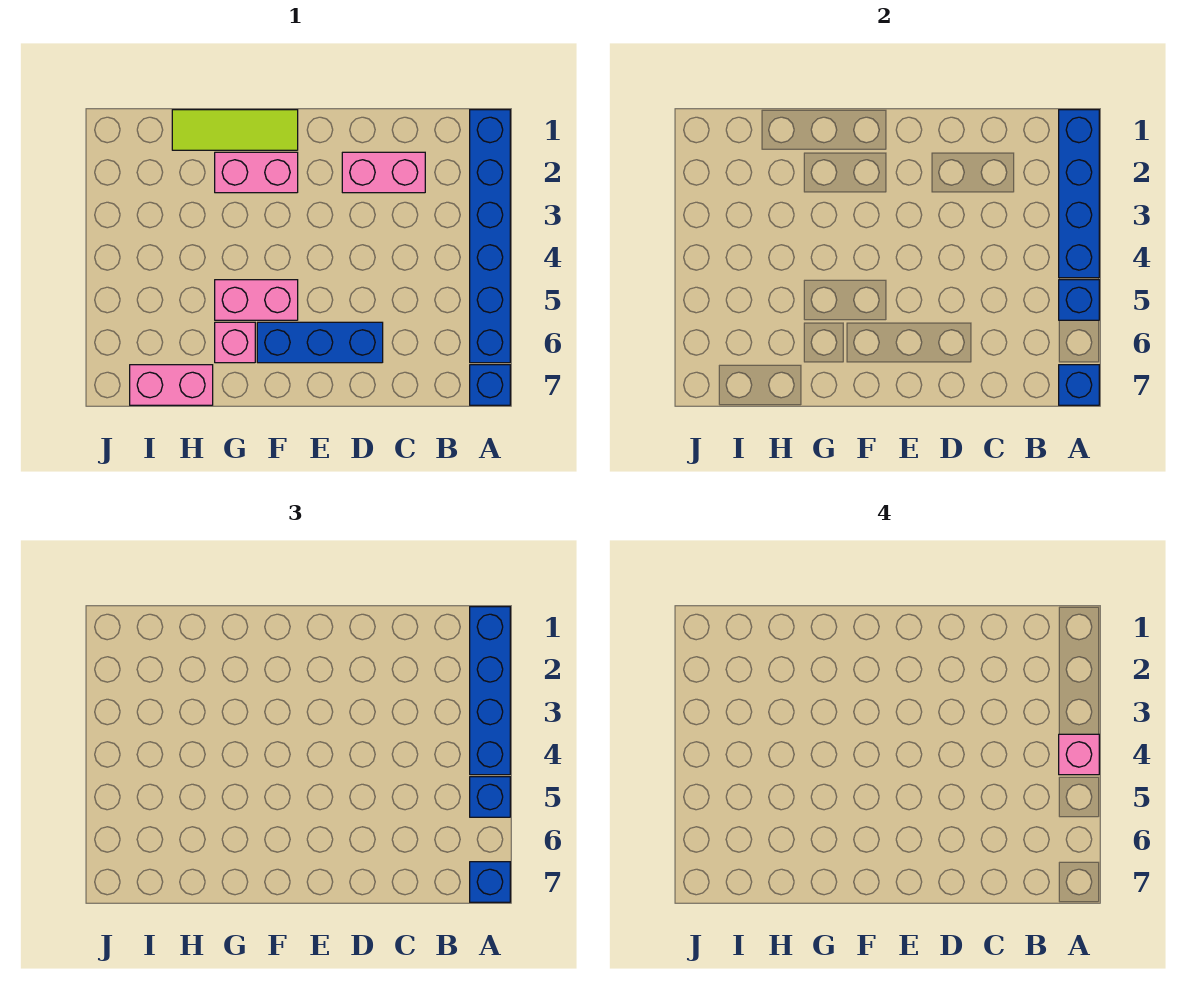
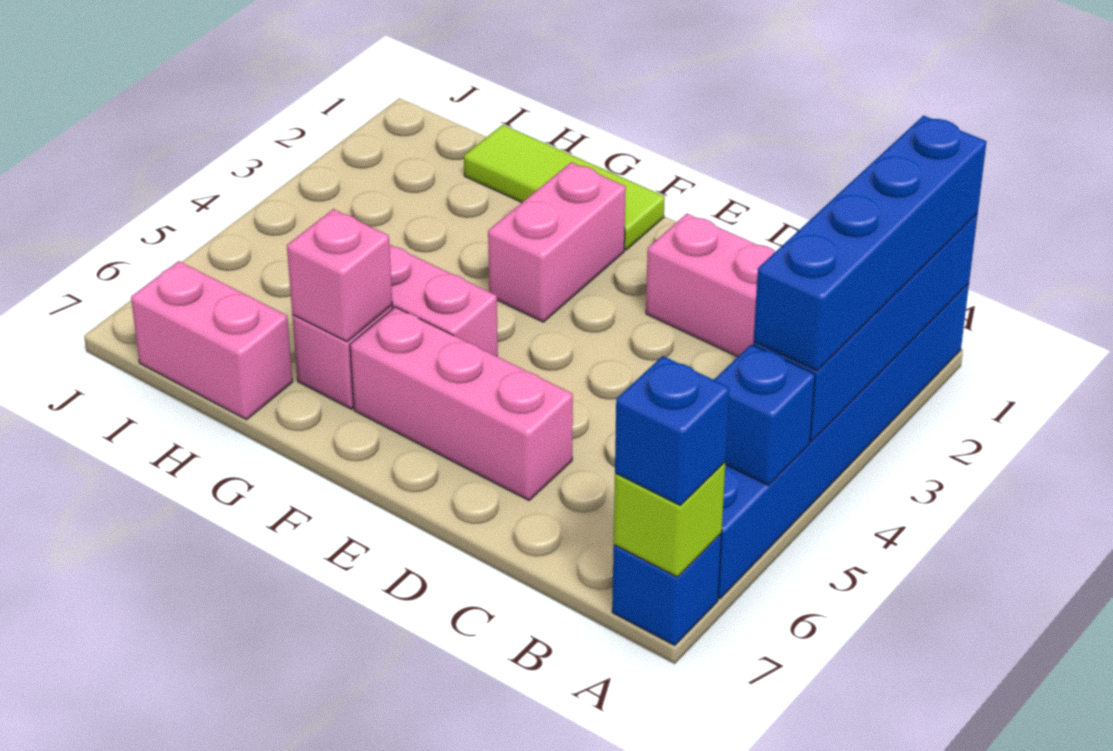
pink brick A4 level 4 -> pink brick G6 level 2
blue brick A5 level 3 -> none
blue brick A7 level 2 -> lime brick A7 level 2
blue brick D6:F6 level 1 -> pink brick D6:F6 level 1
pink brick F2:G2 level 1 -> pink brick F2:F3 level 1

